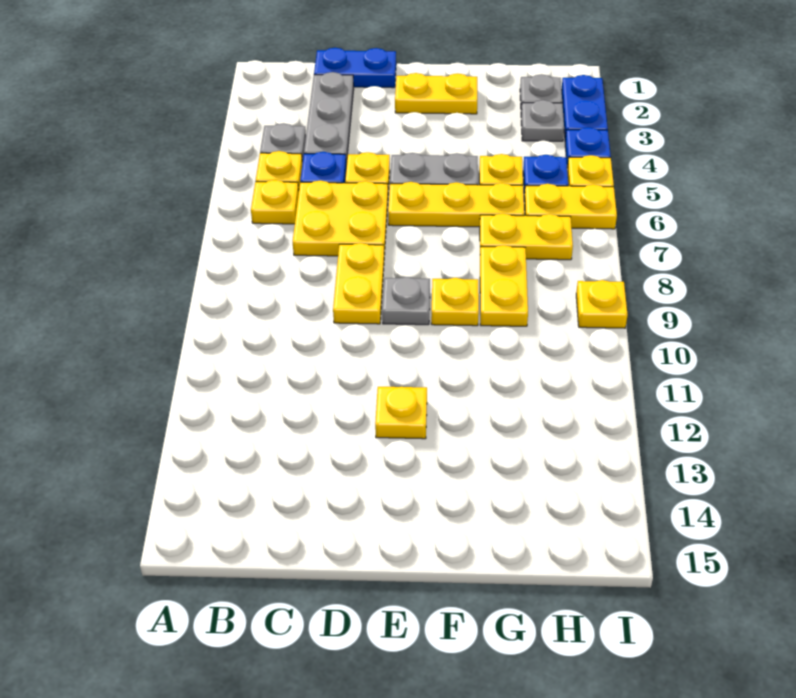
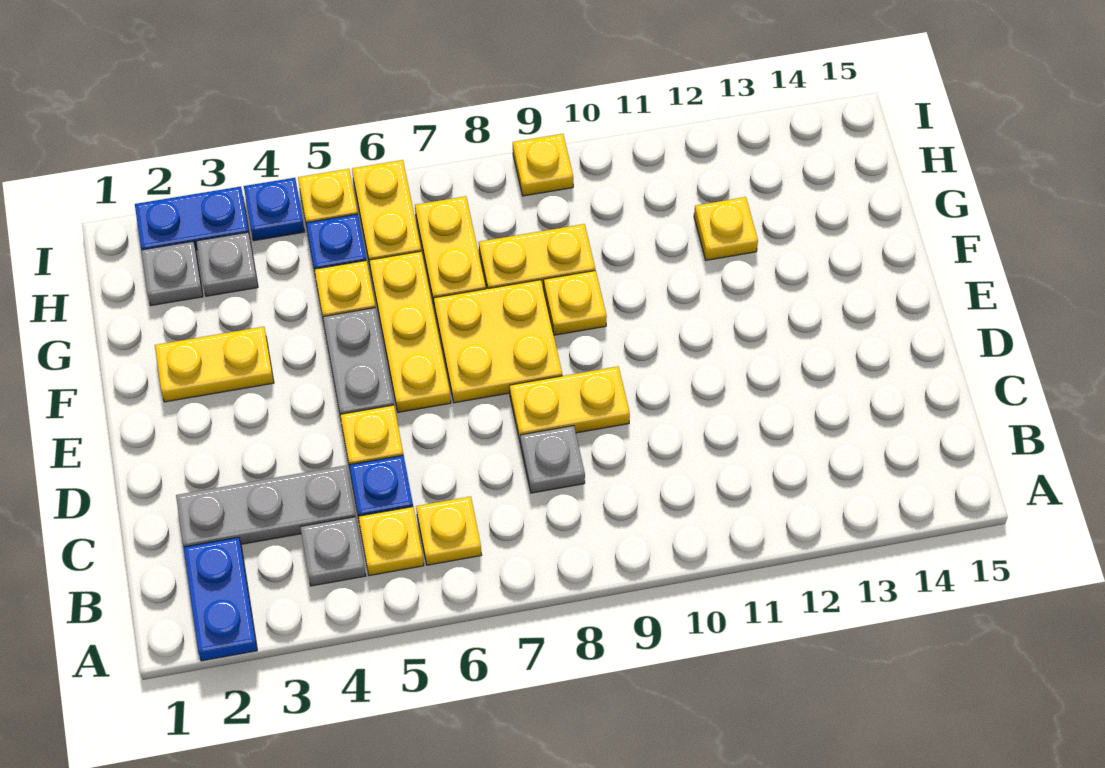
blue plate C1:D1 level 1 -> blue plate A2:B2 level 1
yellow plate C6:D7 level 1 -> yellow plate E7:F8 level 1
yellow plate E2:F2 level 1 -> yellow plate F2:F3 level 1
grey plate E9 level 1 -> grey plate C8 level 1
yellow plate E12 level 1 -> yellow plate G12 level 1

